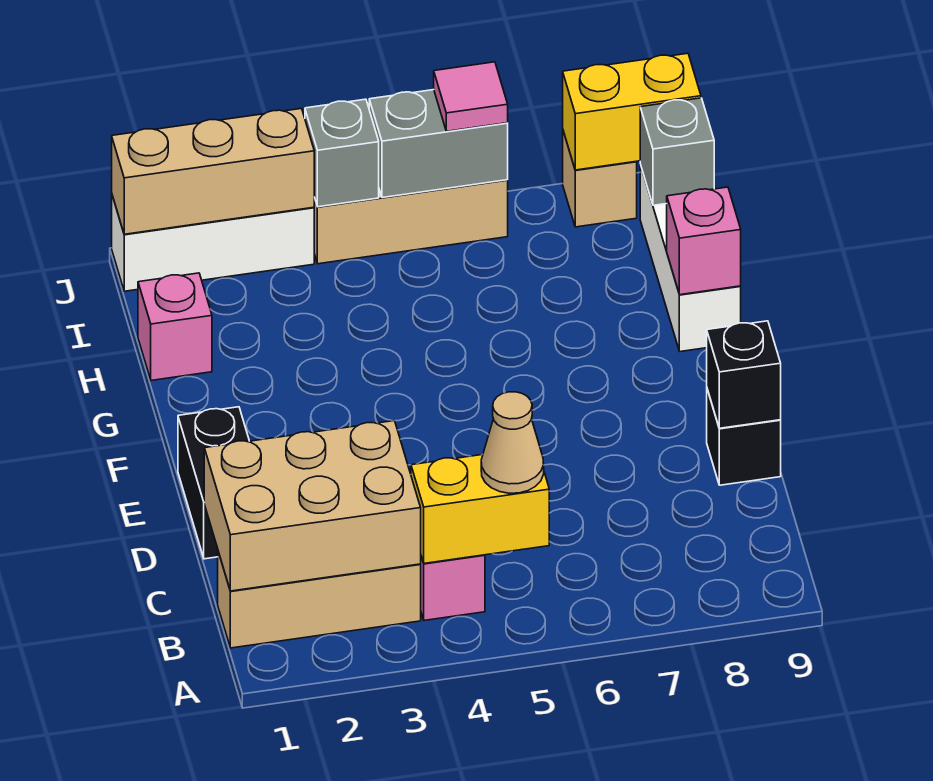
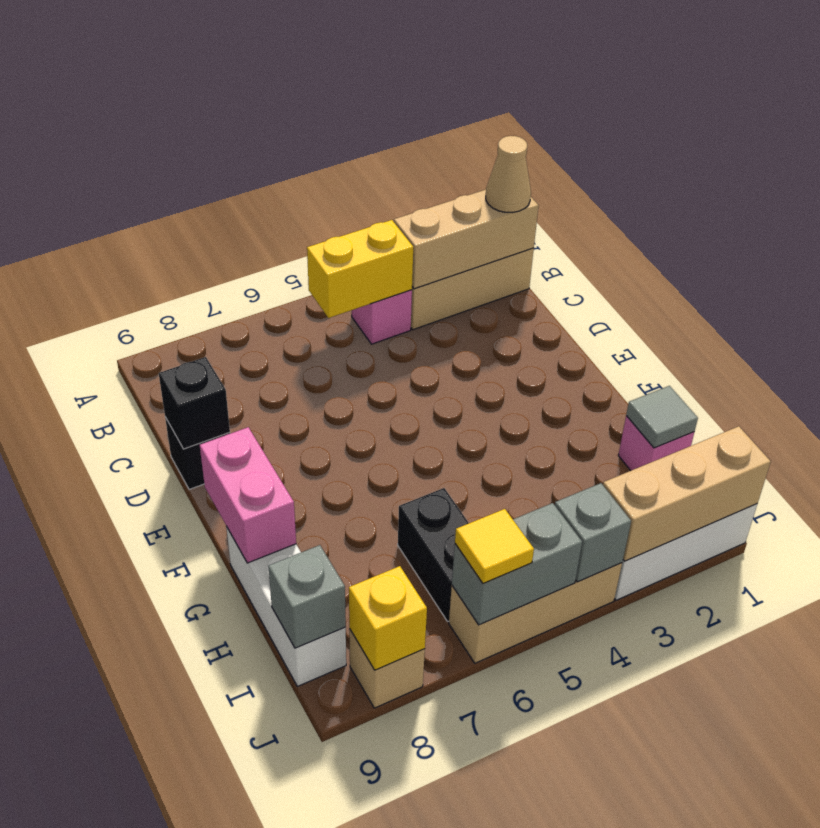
tan brick B1:C3 level 2 -> tan brick B1:B3 level 2
tan cone B5 level 3 -> tan cone B1 level 3
black brick D1:E1 level 1 -> black brick H6:I6 level 1
pink brick G9 level 2 -> pink brick F9:G9 level 2
none -> grey tile H1 level 2
pink tile J6 level 3 -> yellow tile J6 level 3
yellow brick J8:J9 level 2 -> yellow brick J8 level 2

